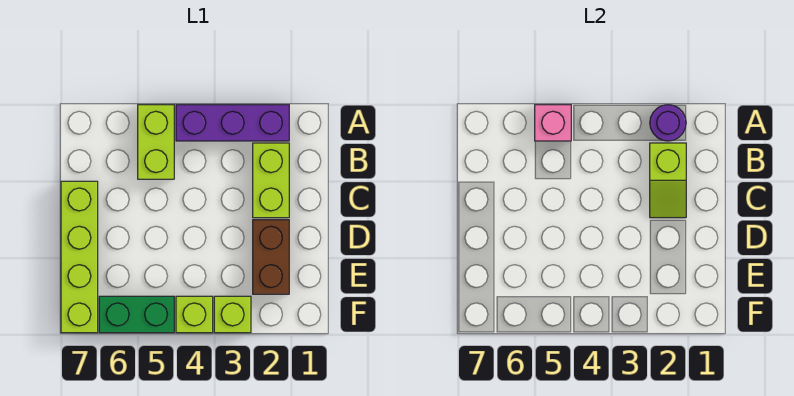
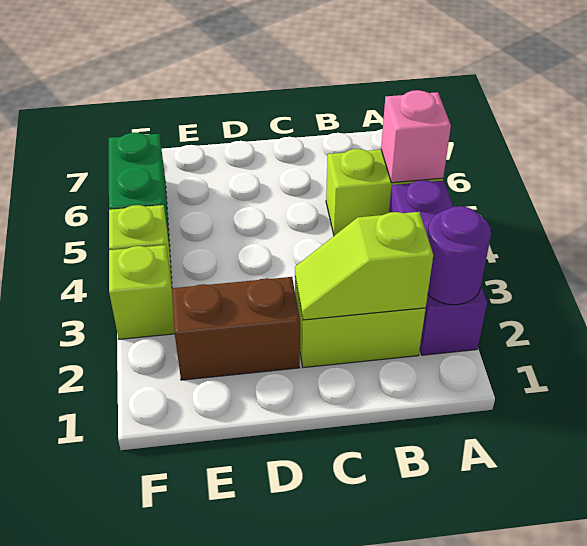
lime brick C7:F7 level 1 -> none

